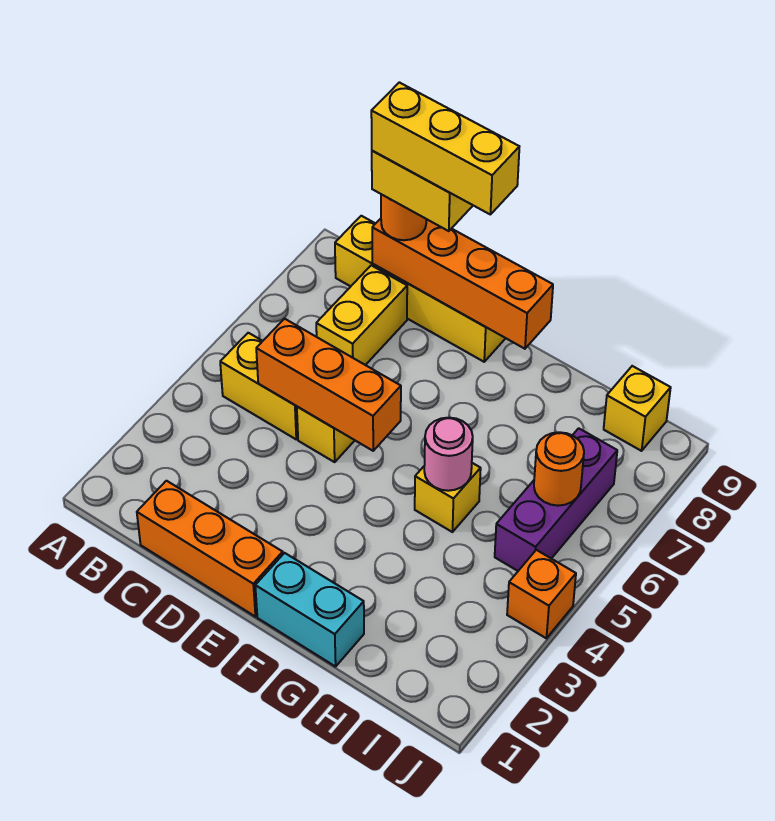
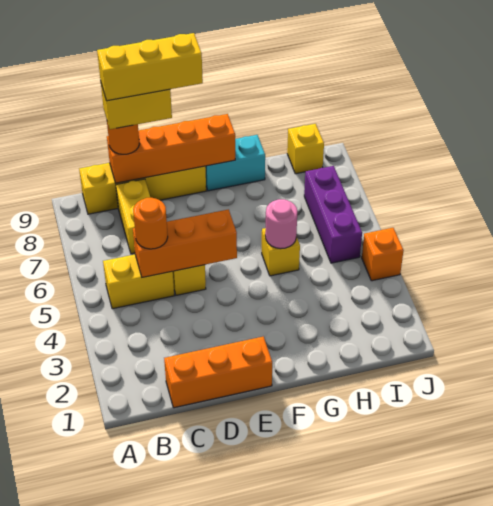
cyan brick F1:G1 level 1 -> cyan brick F9:G9 level 1
orange round brick I6 level 2 -> orange round brick C5 level 3

